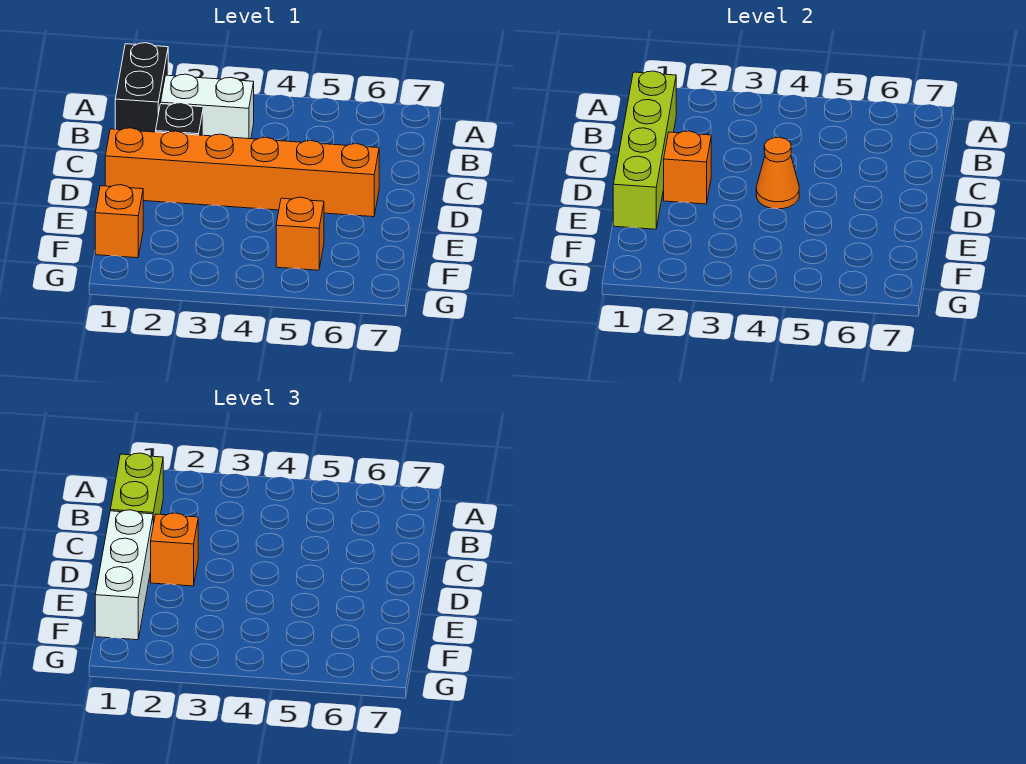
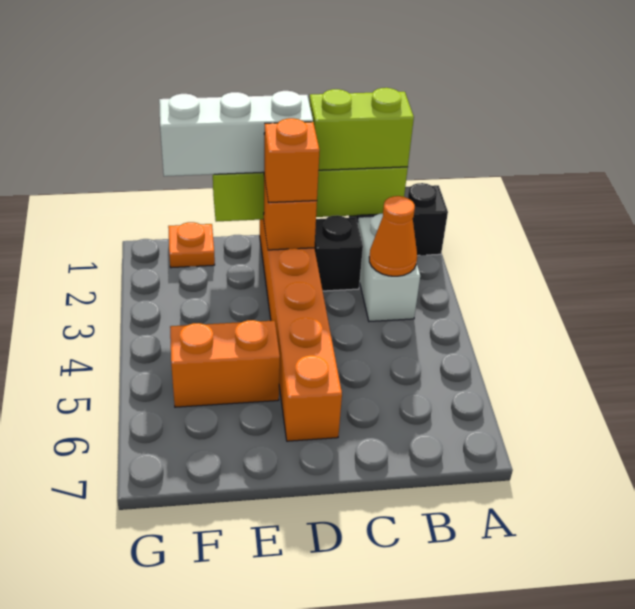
orange cone D4 level 2 -> orange cone B3 level 2
orange brick F1 level 1 -> orange plate F1 level 1
orange brick F5 level 1 -> orange brick E5:F5 level 1

